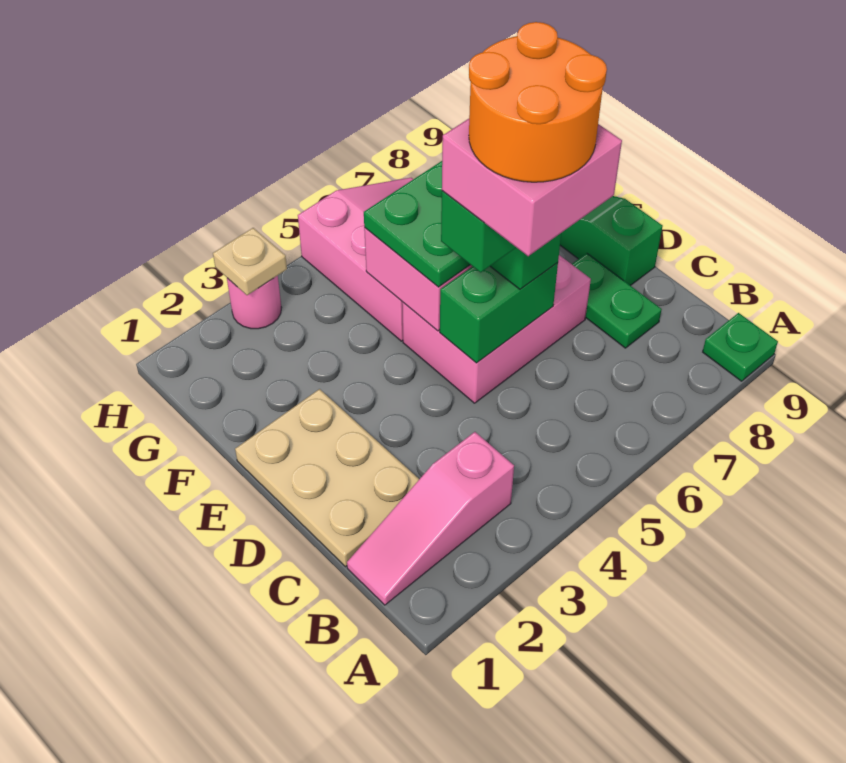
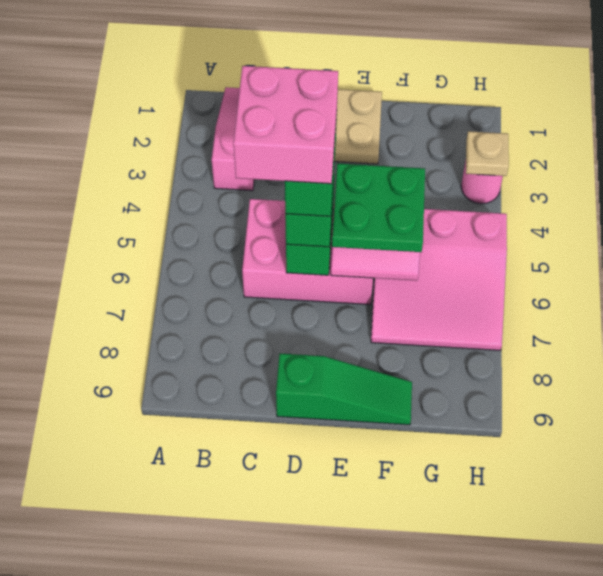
green plate A9 level 1 -> none
orange round brick C5:D6 level 6 -> none
green plate C8:D8 level 1 -> none
pink brick D5:E7 level 1 -> pink brick C5:E6 level 1

